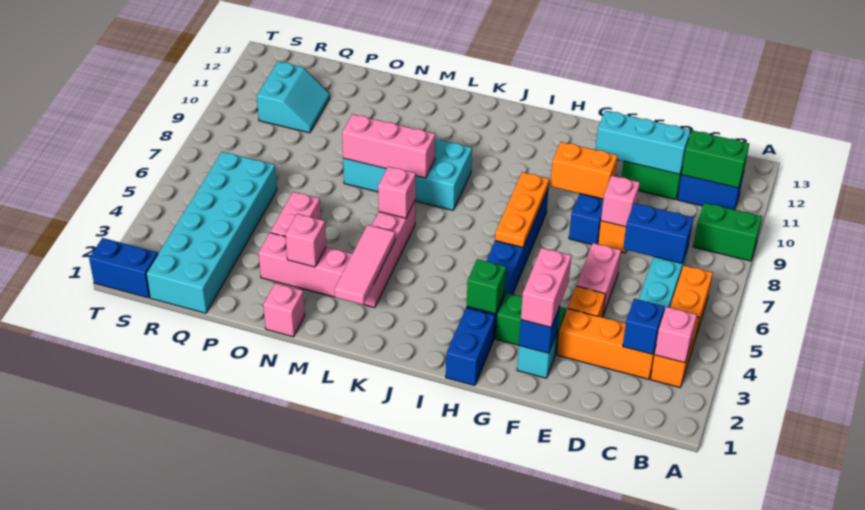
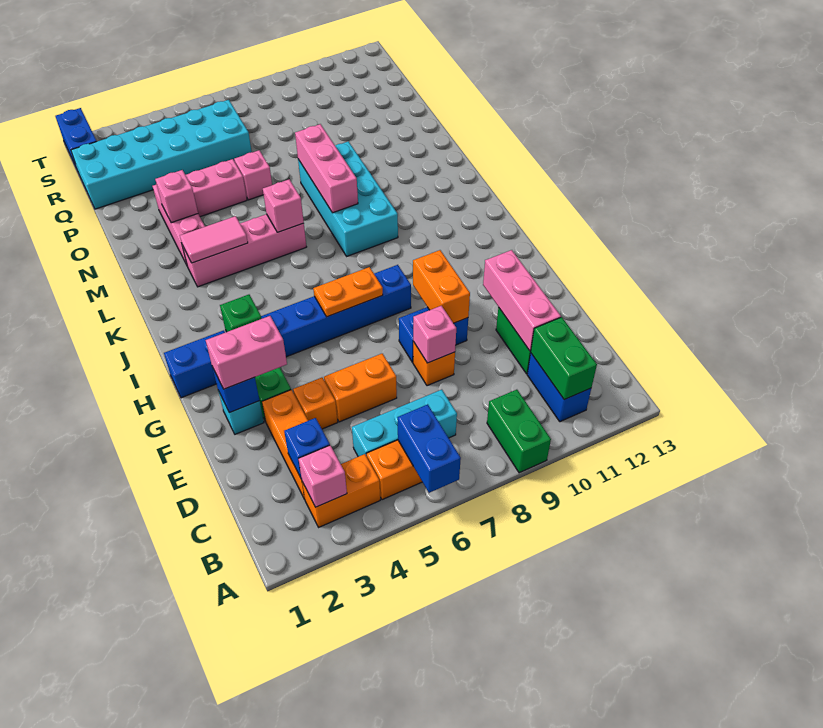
blue brick C7:D7 level 2 -> blue brick A6:B6 level 2
cyan brick D11:F11 level 2 -> pink brick D11:F11 level 2
pink brick E5:E6 level 1 -> orange brick E5:E6 level 1
orange plate H6:H8 level 2 -> orange plate H6:H7 level 2
pink tile L2:L4 level 2 -> pink tile L3:L4 level 2
pink brick N1 level 1 -> pink brick O6 level 1
cyan slope Q10:R11 level 1 top R -> none

